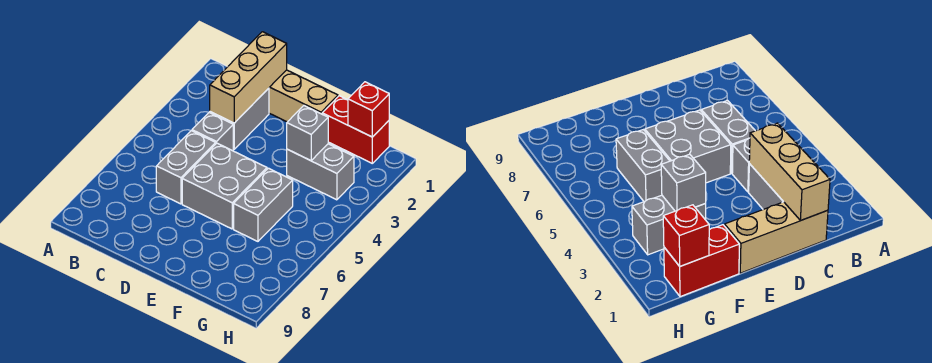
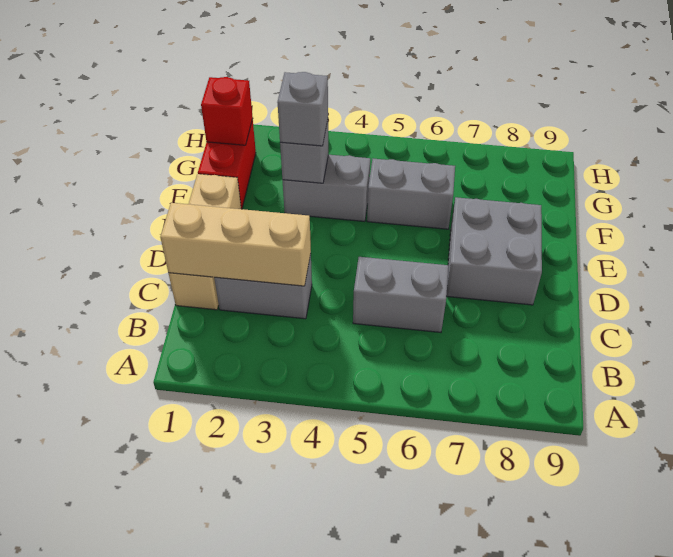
grey brick C4 level 1 -> grey brick F3 level 3
grey brick D5:E6 level 1 -> grey brick D7:E8 level 1
grey brick F3:G3 level 1 -> grey brick F3:F4 level 1

